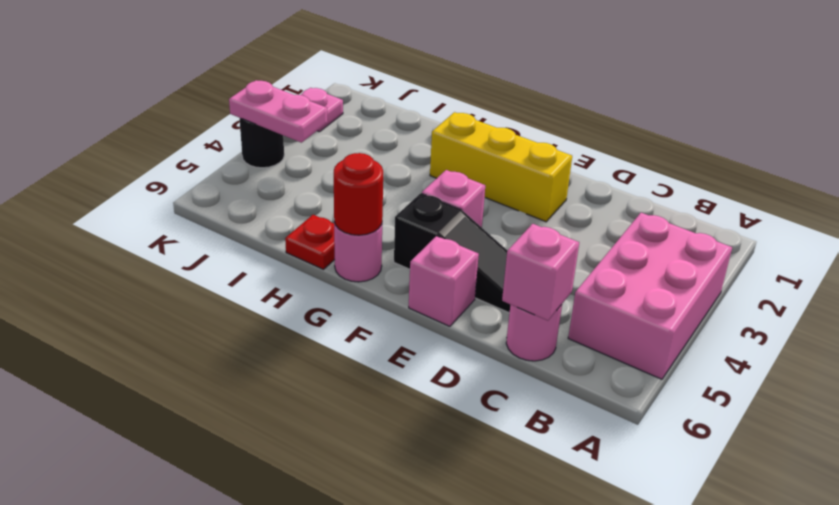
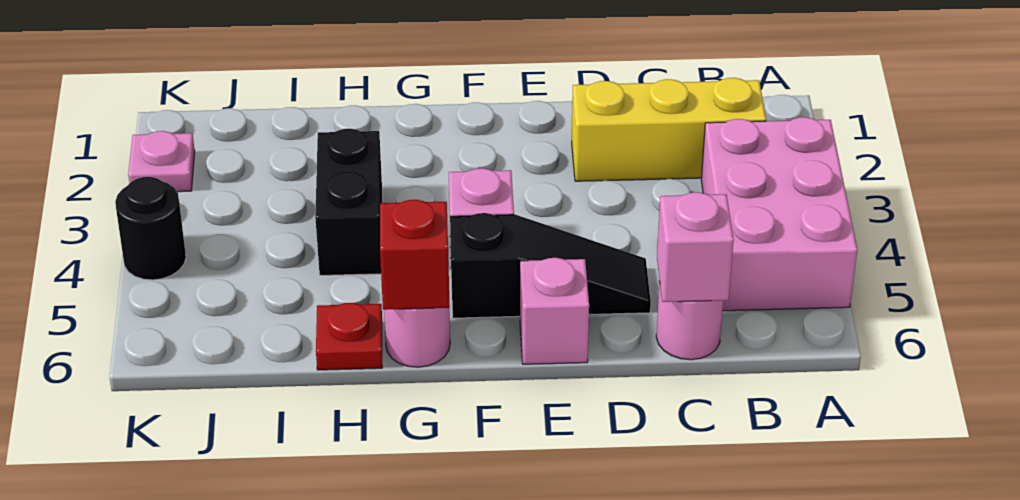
yellow brick E2:G2 level 1 -> yellow brick B2:D2 level 1
red round brick G6 level 2 -> red brick G6 level 2
none -> black brick H3:H4 level 1
pink plate J4:K4 level 2 -> none

